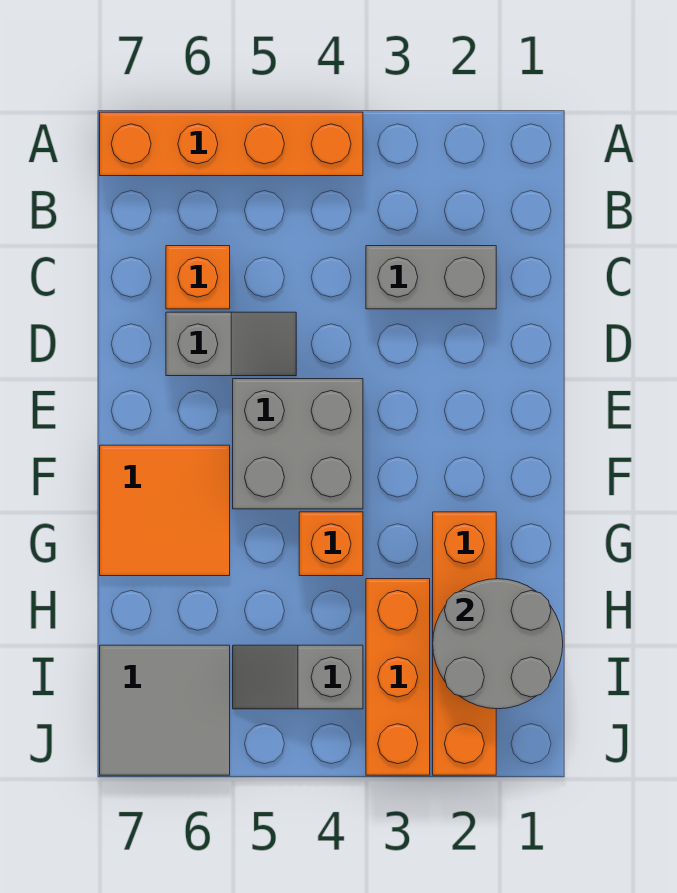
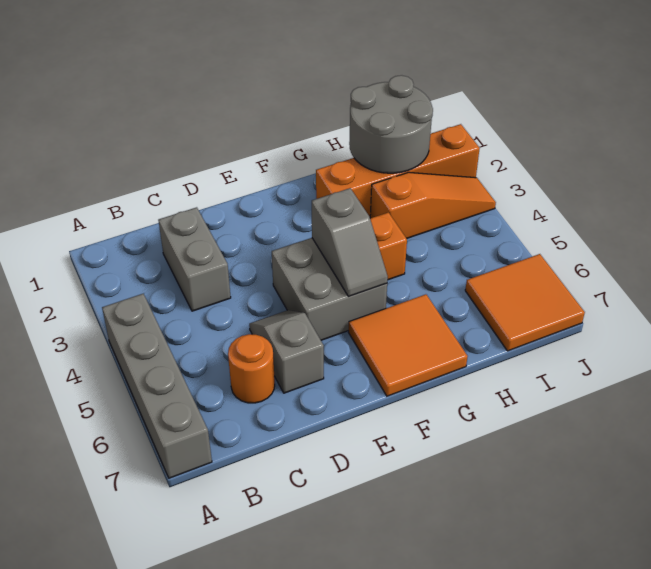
orange brick A4:A7 level 1 -> grey brick A4:A7 level 1
orange brick C6 level 1 -> orange round brick C6 level 1
orange brick H3:J3 level 1 -> orange slope H3:J3 level 1 top H
grey slope I4:I5 level 1 top 4 -> grey slope F4:F5 level 2 top 4
grey tile I6:J7 level 1 -> orange tile I6:J7 level 1

